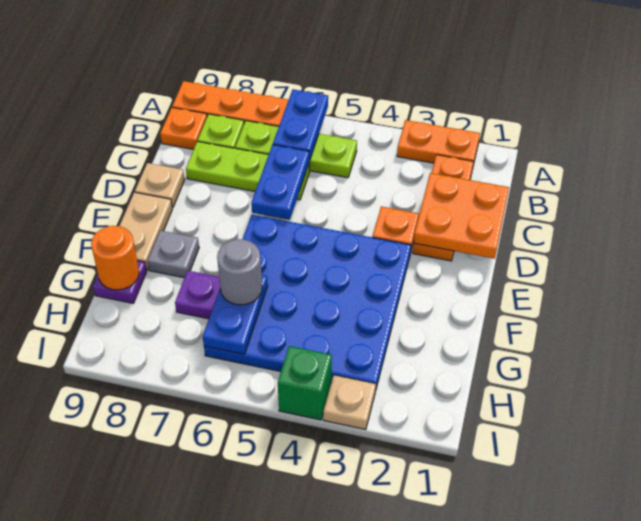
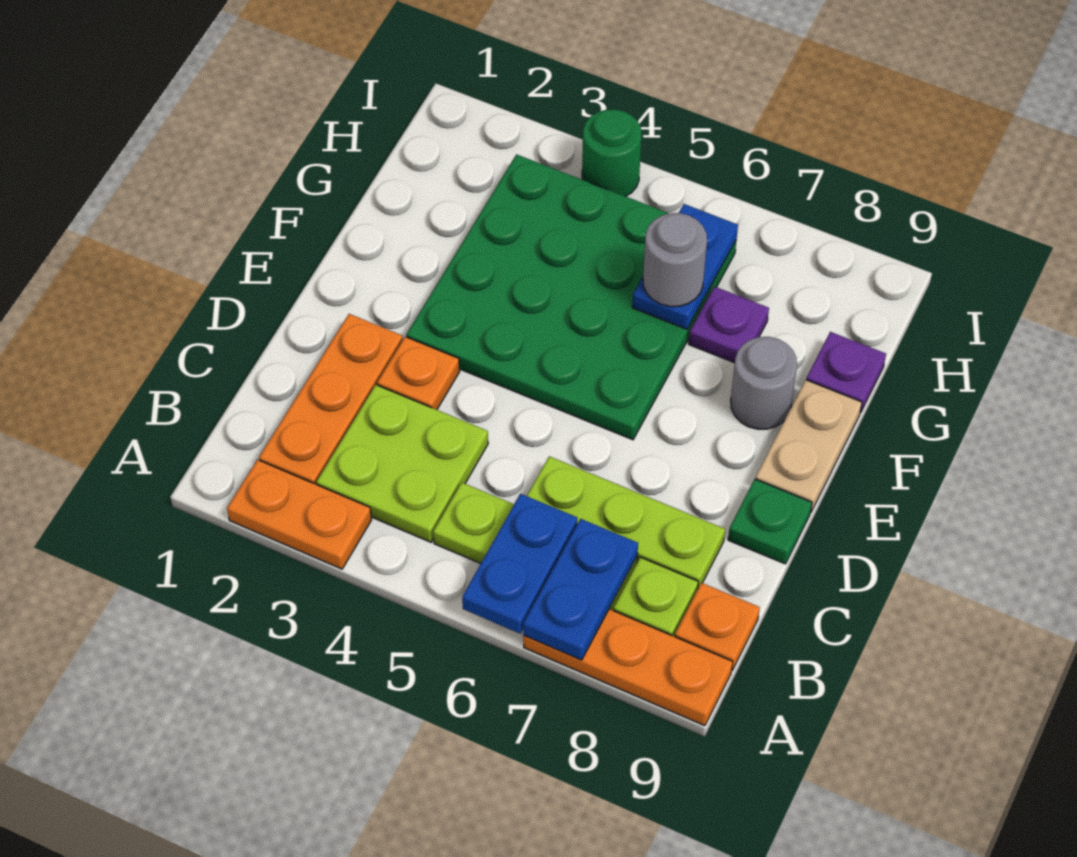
none -> lime plate B3:C4 level 1
orange plate C1:D2 level 2 -> none
blue plate C6:D6 level 2 -> blue plate A7:B7 level 2
tan plate D9 level 1 -> green plate D9 level 1
blue plate E3:H6 level 1 -> green plate E3:H6 level 1
grey plate F8 level 1 -> grey round brick F8 level 1
orange round brick G9 level 2 -> none
tan plate I3 level 1 -> none
green brick I4 level 1 -> green round brick I4 level 1

